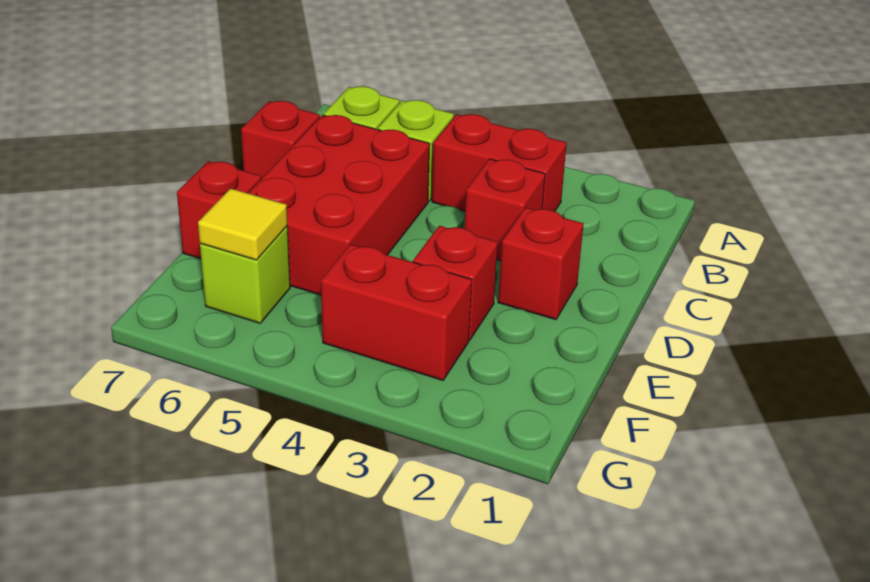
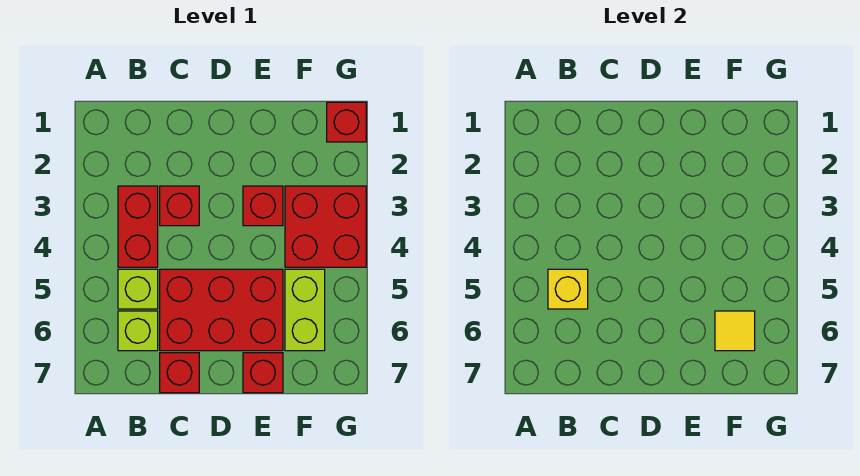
none -> yellow brick B5 level 2
red brick D2 level 1 -> red brick G1 level 1
red brick F3:F4 level 1 -> red brick F3:G4 level 1
lime brick F6 level 1 -> lime brick F5:F6 level 1

